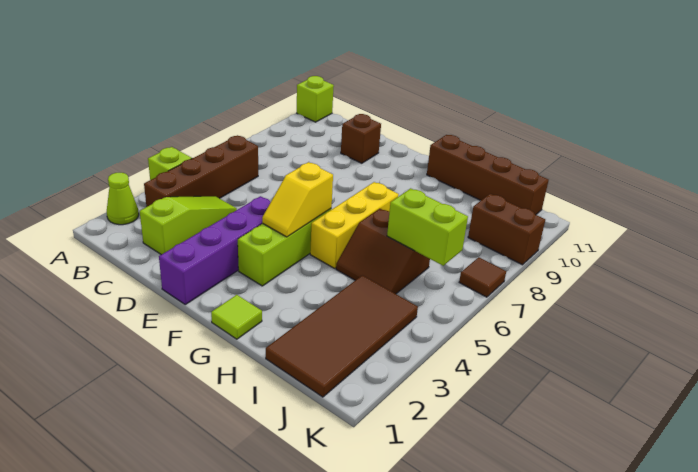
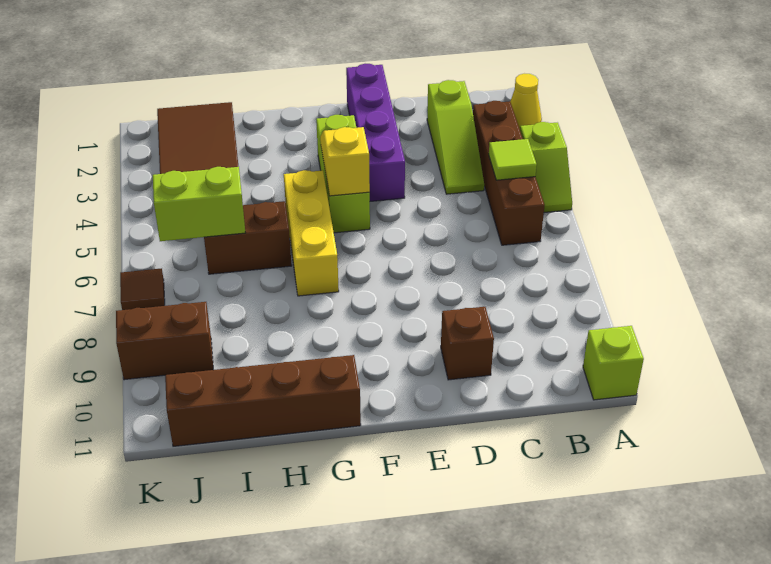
lime cone A2 level 1 -> yellow cone A2 level 1
lime tile G1 level 1 -> lime tile B5 level 2

